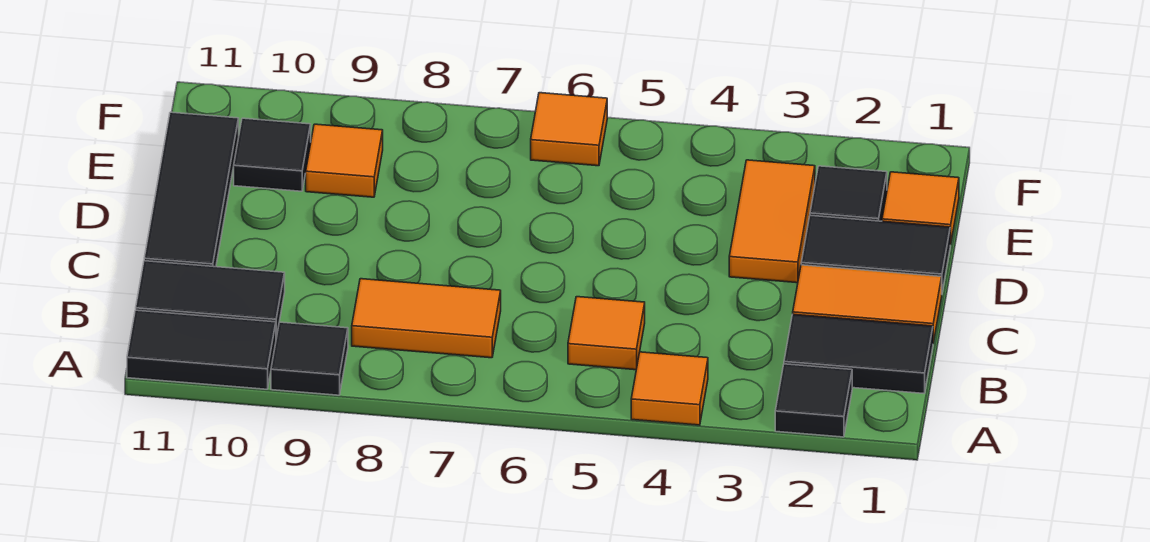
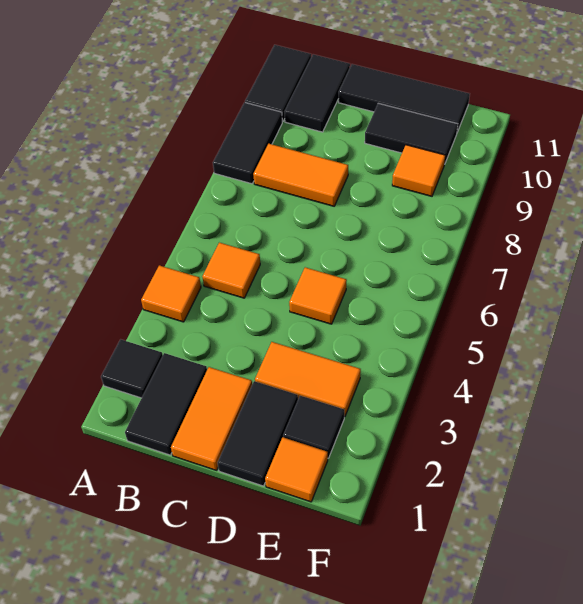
black tile A9 level 1 -> black tile A8:A9 level 1
orange tile B7:B8 level 1 -> orange tile B8:C8 level 1
black tile E10 level 1 -> black tile D10:E10 level 1
orange tile F6 level 1 -> orange tile D5 level 1

